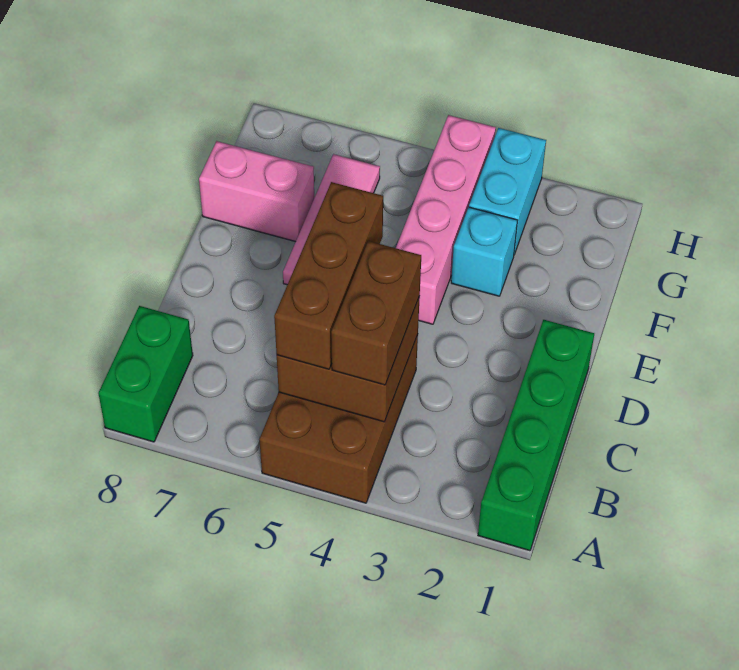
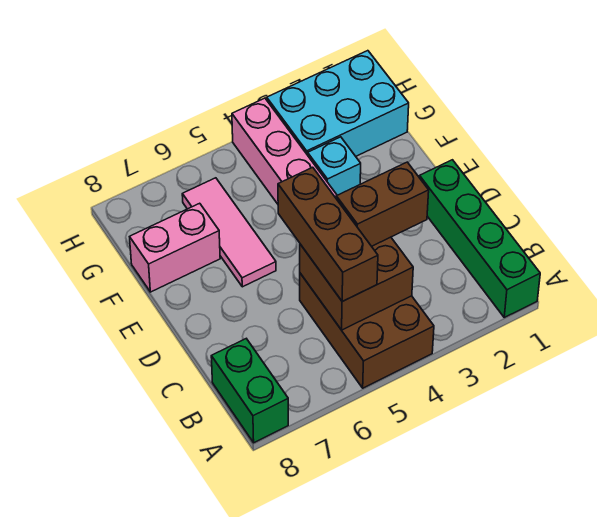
brown brick B4:C4 level 3 -> brown brick C3:C4 level 3
cyan brick G3:H3 level 1 -> cyan brick G1:H3 level 1

